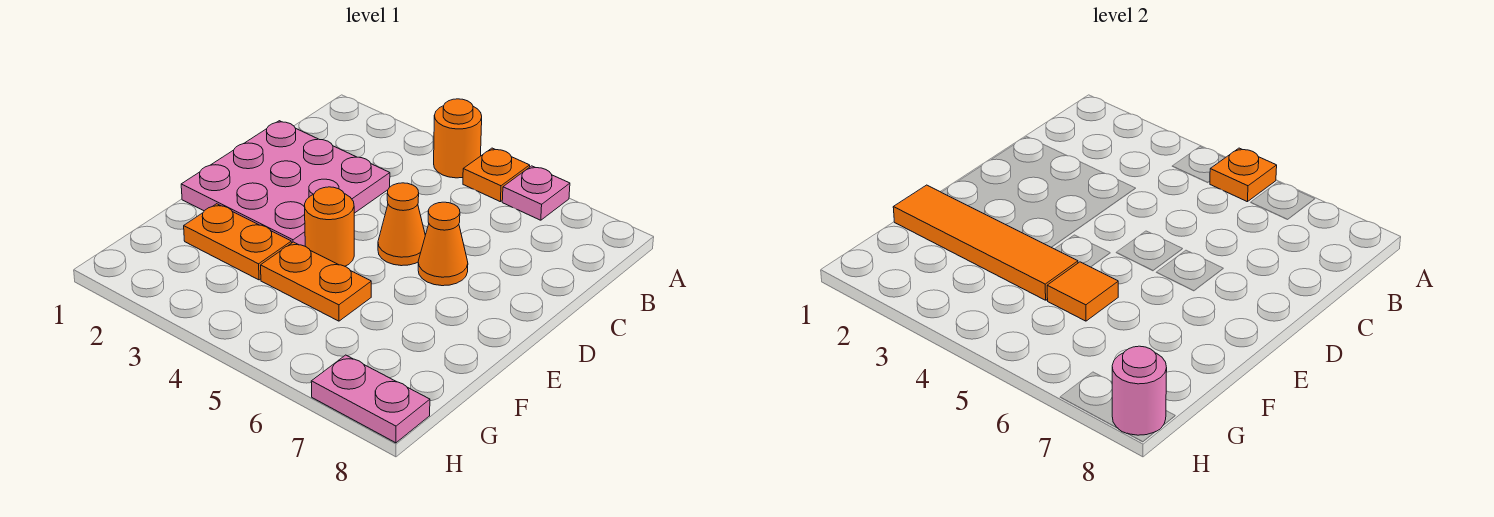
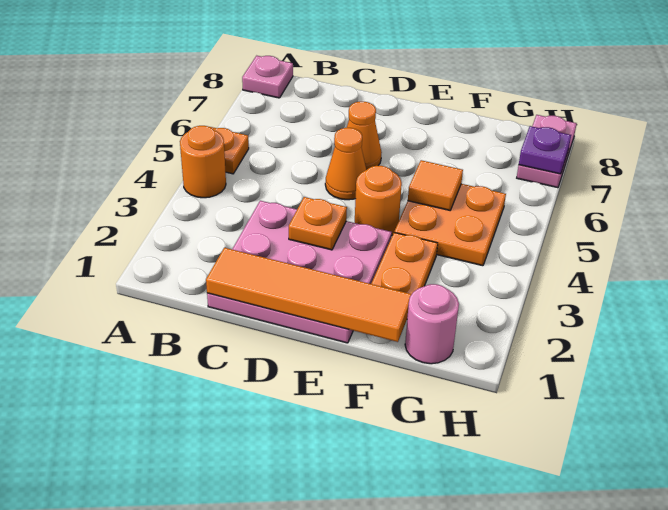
orange plate A5 level 2 -> orange plate D3 level 2
pink plate A6 level 1 -> pink plate A8 level 1
orange tile F1:F4 level 2 -> orange tile C1:F1 level 2
orange plate F4:F5 level 1 -> orange plate F4:G5 level 1
none -> purple plate H7 level 2
pink round brick H8 level 2 -> pink round brick G1 level 1

